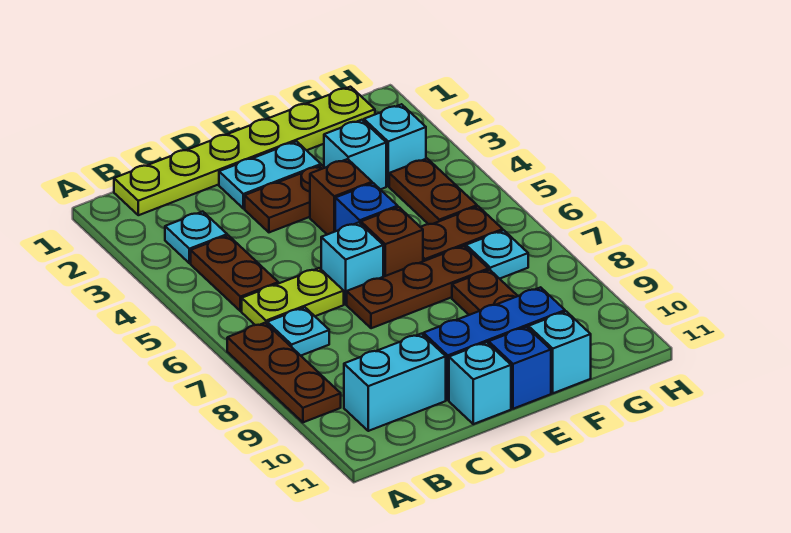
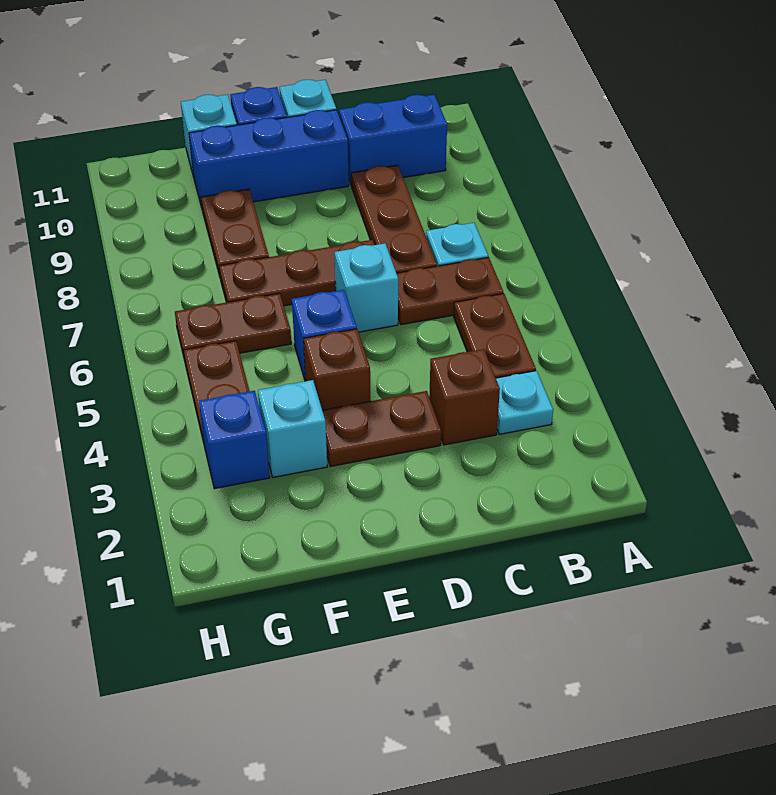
brown plate A7:A9 level 1 -> brown plate C7:C9 level 1
lime plate B1:G1 level 1 -> none
lime plate B6:C6 level 1 -> brown plate B6:C6 level 1
cyan brick B10:C10 level 1 -> blue brick B10:C10 level 1
cyan plate D2:E2 level 1 -> none
brown brick E6 level 1 -> brown brick C3 level 1
cyan brick G3 level 1 -> blue brick G3 level 1
cyan plate G7 level 1 -> none

